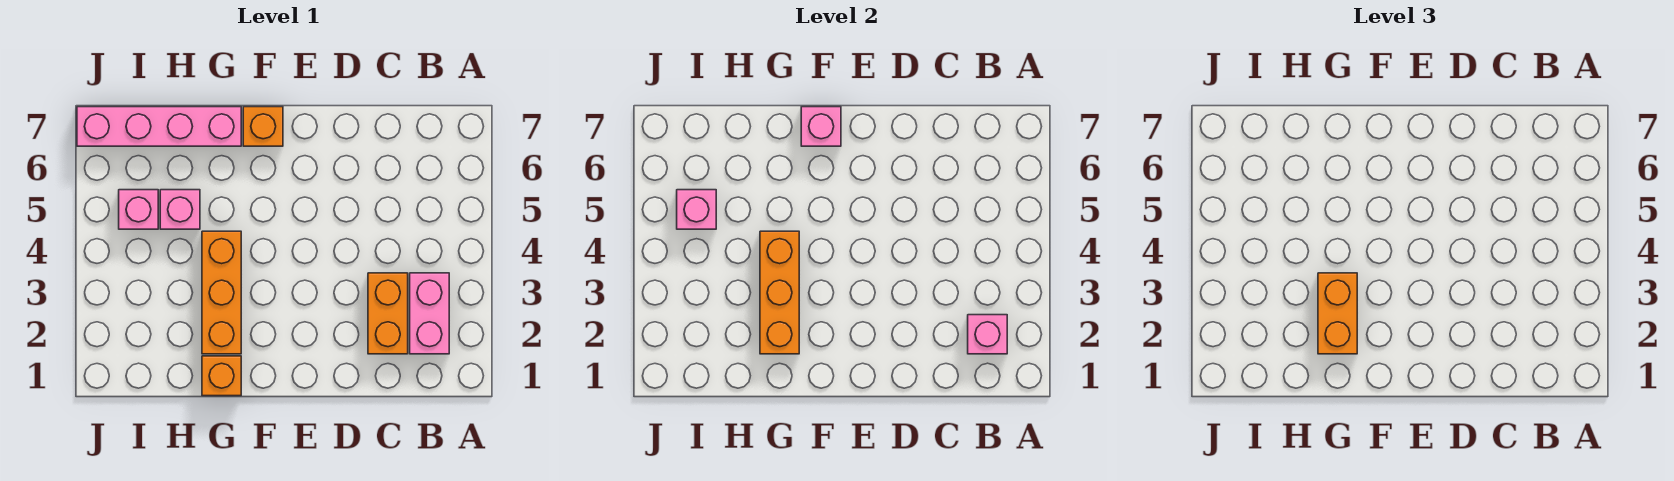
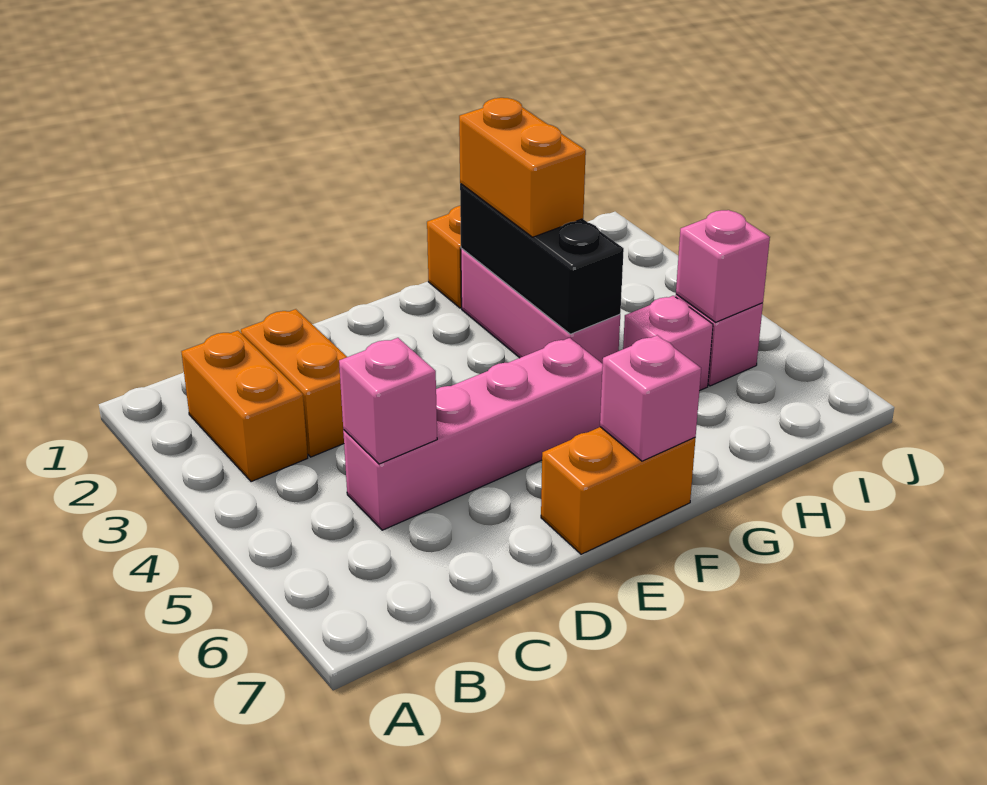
pink brick B2:B3 level 1 -> orange brick B2:B3 level 1
pink brick B2 level 2 -> pink brick C5 level 2
orange brick F7 level 1 -> orange brick E7:F7 level 1
orange brick G2:G4 level 1 -> pink brick G2:G4 level 1
orange brick G2:G4 level 2 -> black brick G2:G4 level 2
pink brick G7:J7 level 1 -> pink brick C5:F5 level 1

